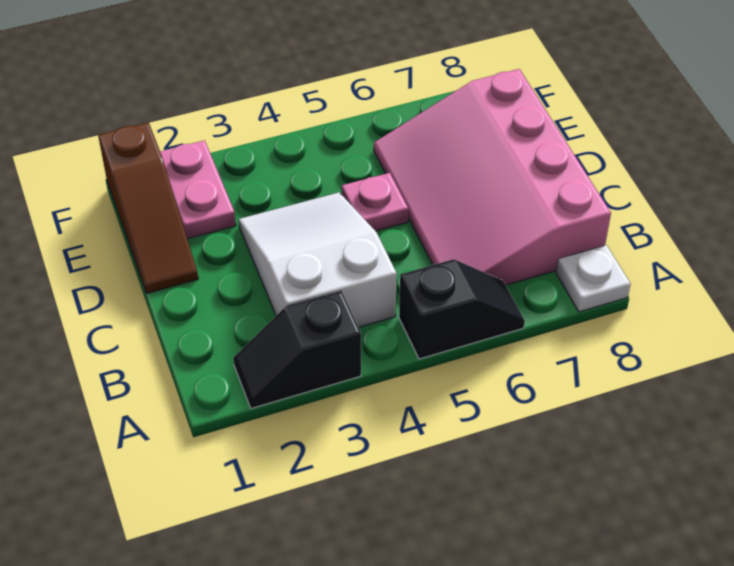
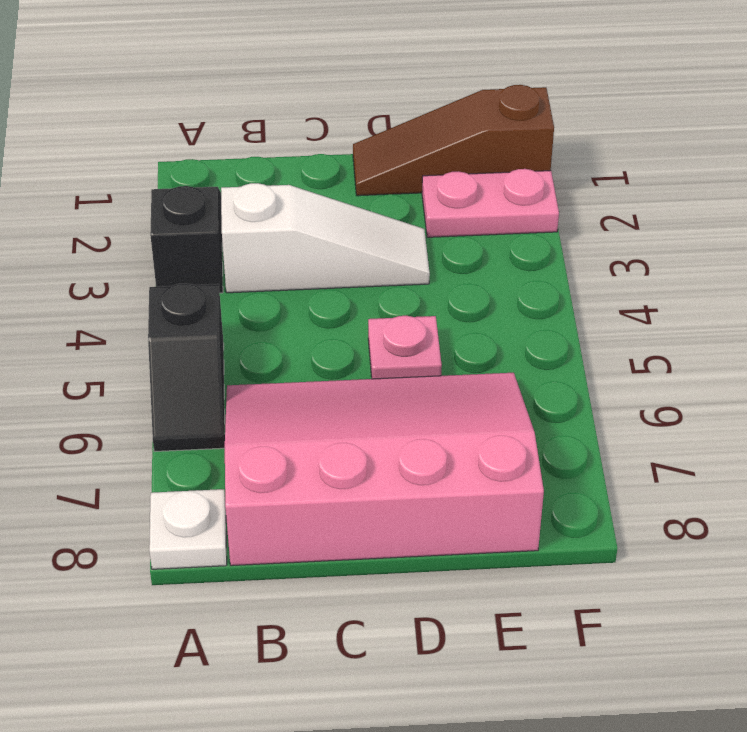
white slope B3:D4 level 1 top B -> white slope B3:D3 level 1 top B

